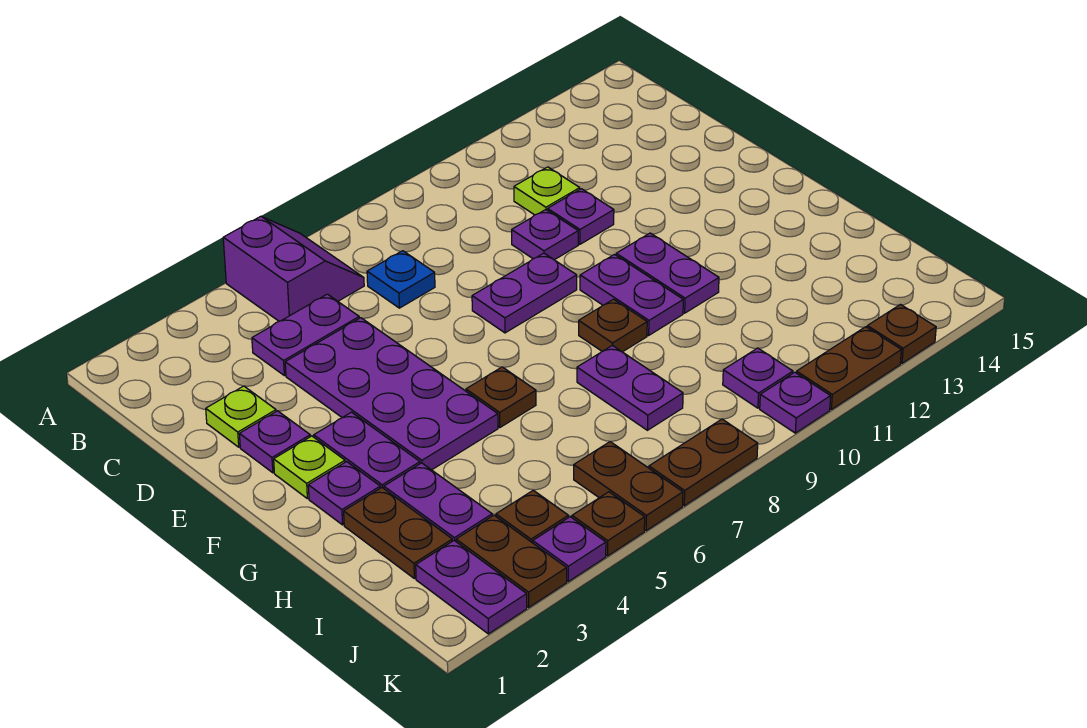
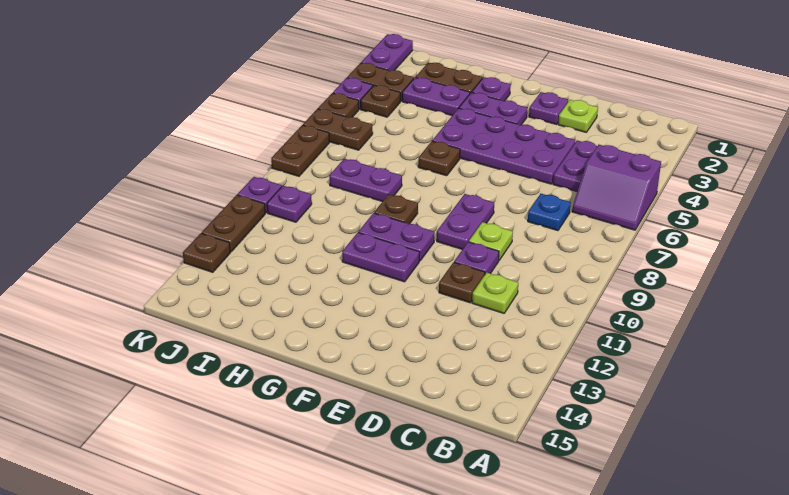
purple plate D11 level 1 -> brown plate D11 level 1
lime plate F2 level 1 -> lime plate D9 level 1
purple plate J2:K2 level 1 -> purple plate K1:K2 level 1

